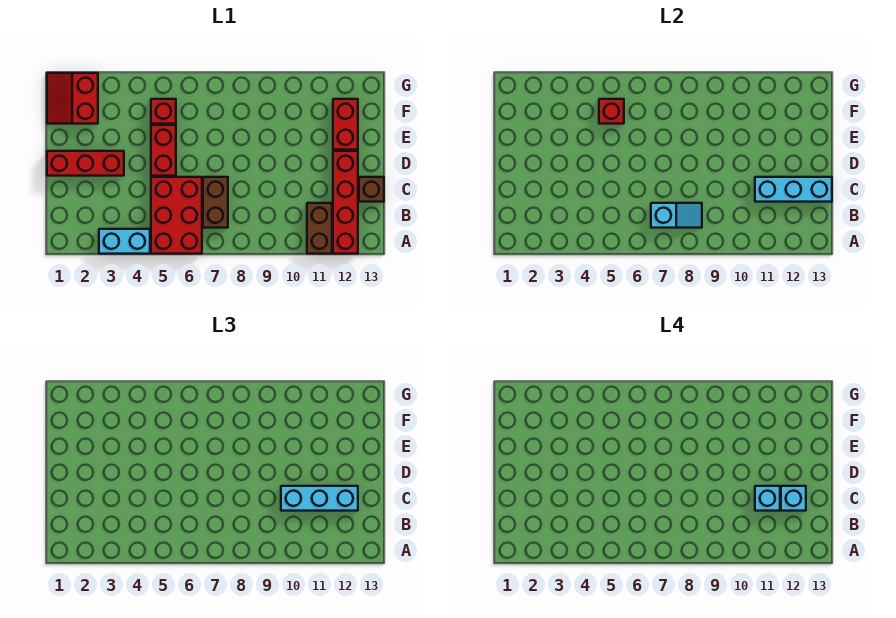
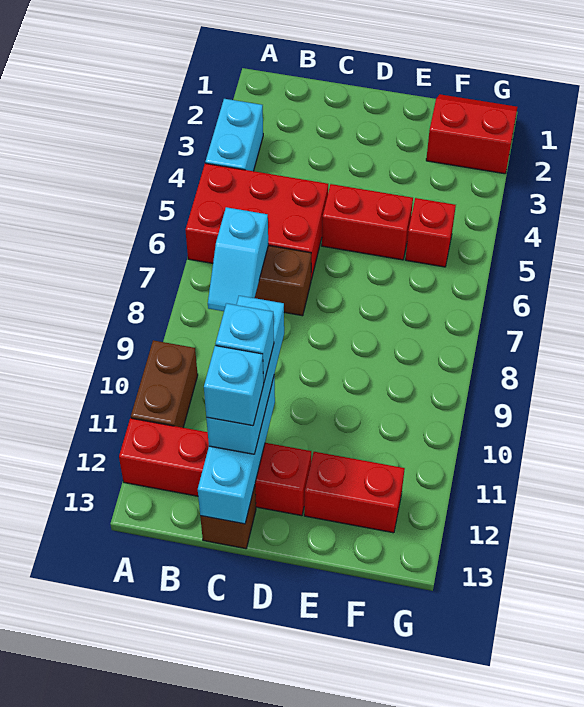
brown brick A11:B11 level 1 -> brown brick A10:A11 level 1
red brick D1:D3 level 1 -> none
red brick F5 level 2 -> none

